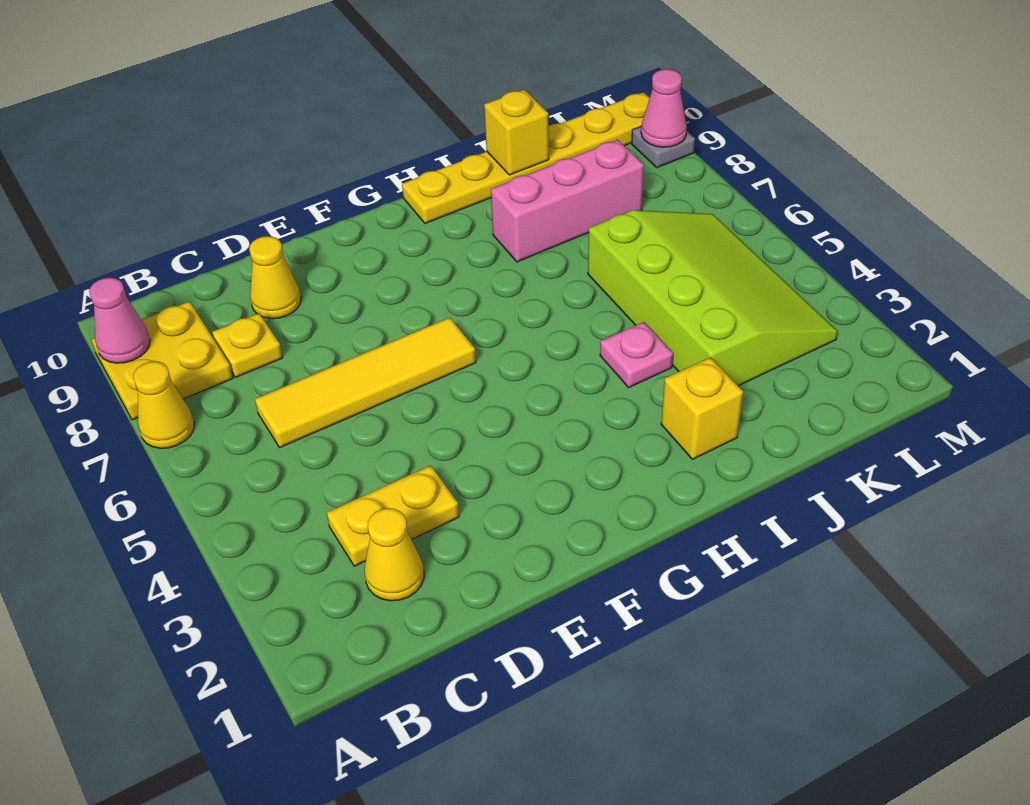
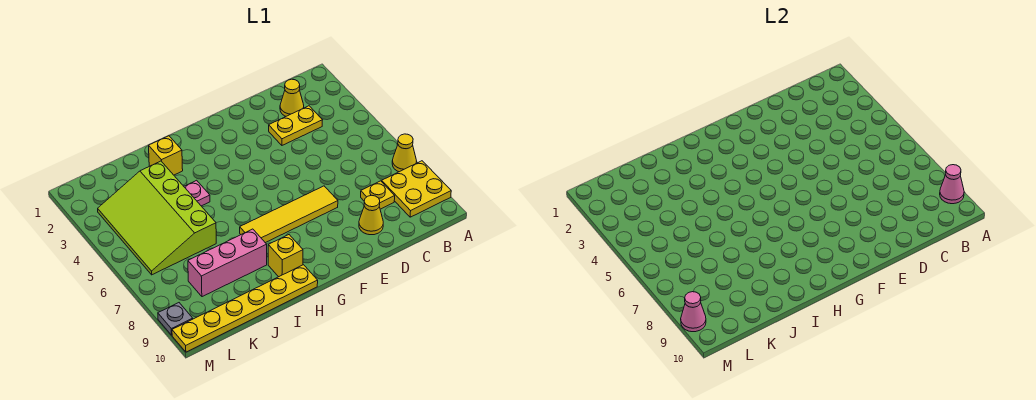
yellow tile C6:F6 level 1 -> yellow tile E7:H7 level 1
yellow brick J10 level 2 -> yellow brick H9 level 1

